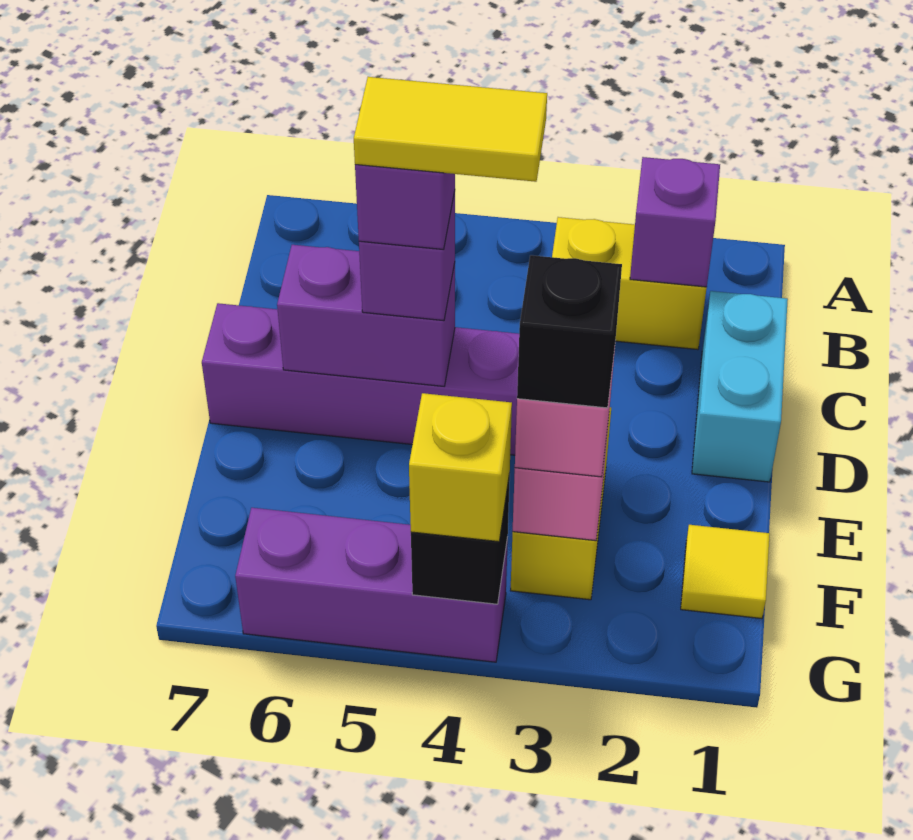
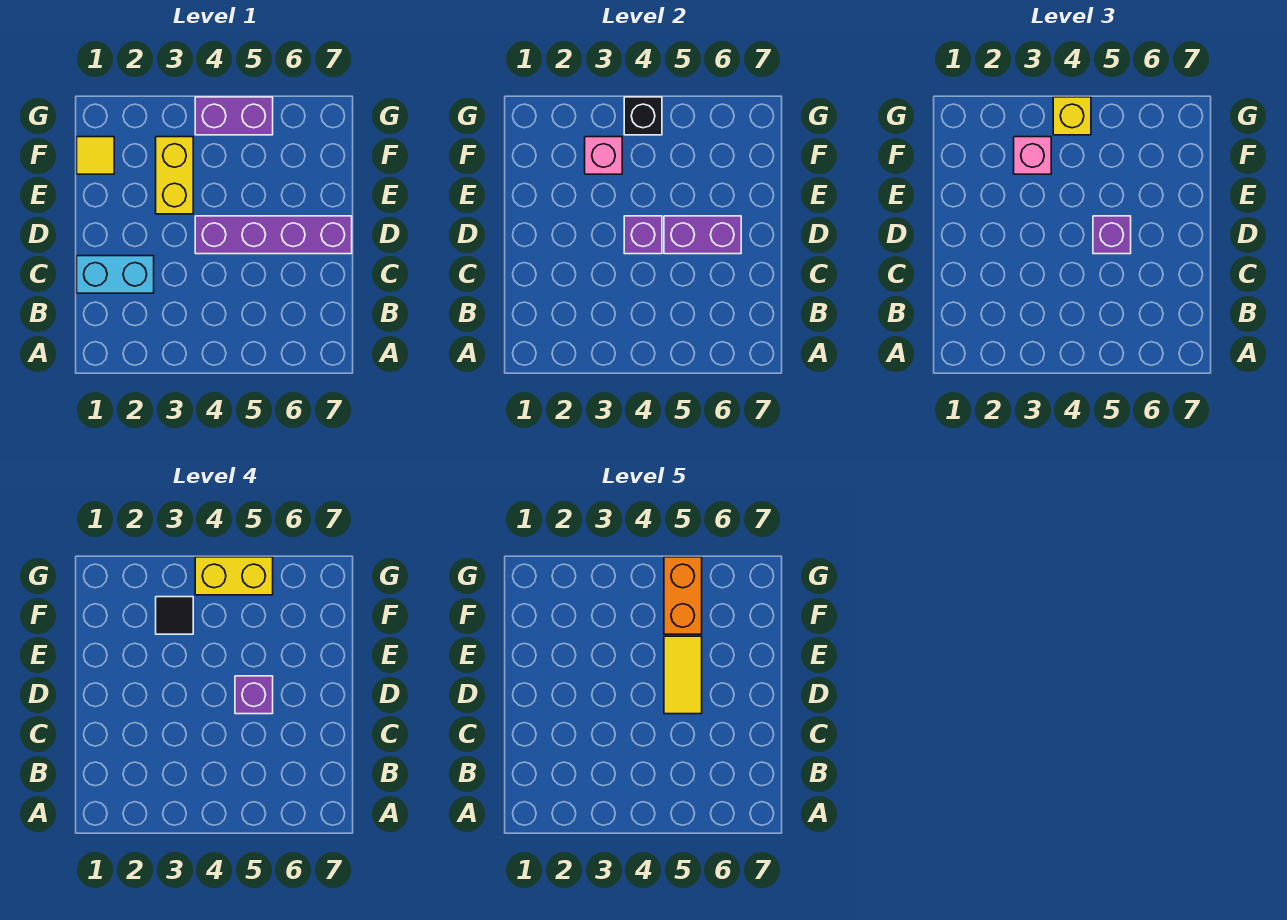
yellow brick B2:B3 level 1 -> yellow brick G4:G5 level 4
purple brick B2 level 2 -> purple brick D4 level 2
cyan brick C1:D1 level 1 -> cyan brick C1:C2 level 1
yellow tile D4:D5 level 5 -> yellow tile D5:E5 level 5
black brick F3 level 4 -> black tile F3 level 4
none -> orange brick F5:G5 level 5
purple brick G4:G6 level 1 -> purple brick G4:G5 level 1

